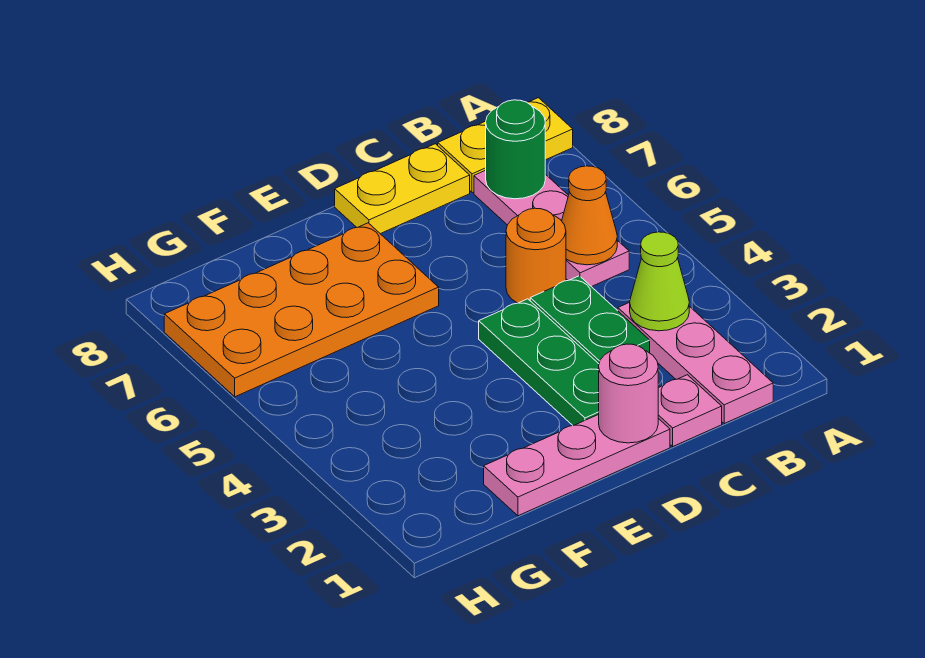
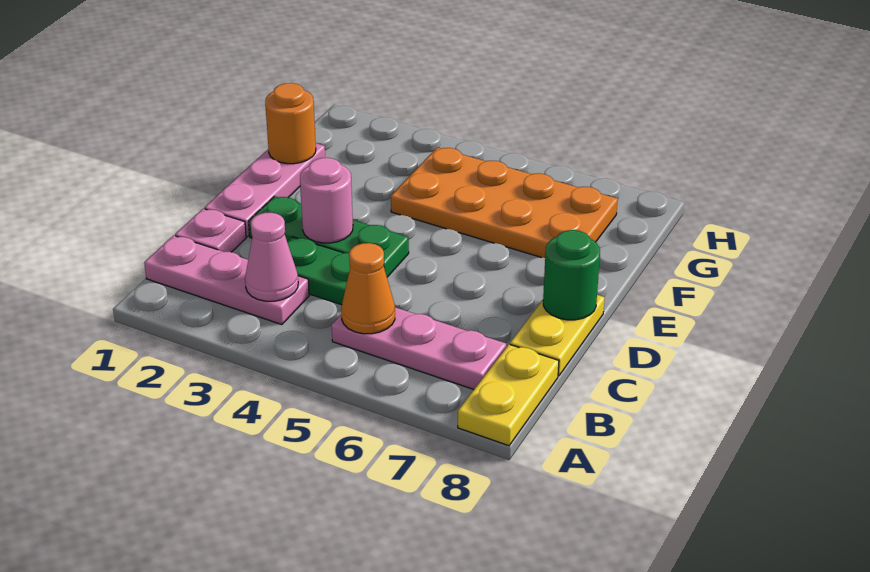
lime cone B3 level 2 -> pink cone B3 level 2
green round brick B7 level 2 -> green round brick D8 level 2
orange round brick C5 level 1 -> orange round brick F1 level 2
pink round brick D1 level 2 -> pink round brick D3 level 2
orange plate E6:H7 level 1 -> orange plate F4:G7 level 1

